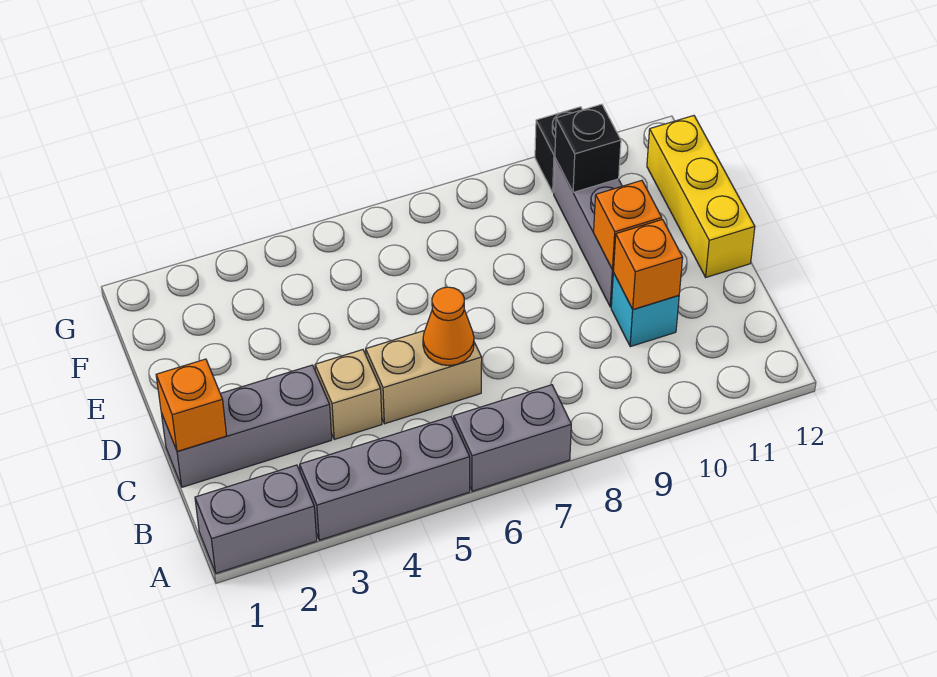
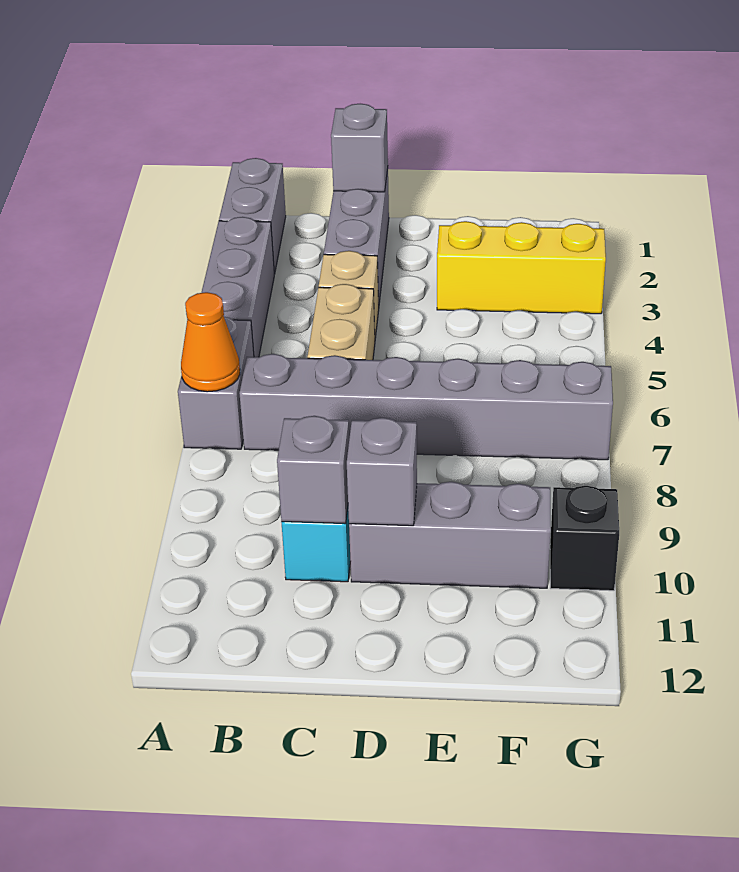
none -> grey brick B7:G7 level 1
orange brick C1 level 2 -> grey brick C1 level 2
orange cone C6 level 2 -> orange cone A7 level 2
orange brick C10 level 2 -> grey brick C10 level 2
orange brick D10 level 2 -> grey brick D10 level 2
yellow brick D12:F12 level 1 -> yellow brick E3:G3 level 1
black brick F10 level 2 -> none

